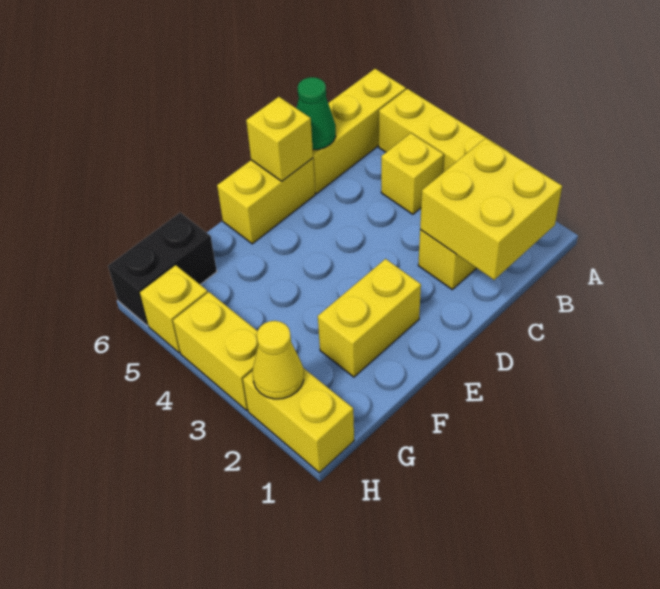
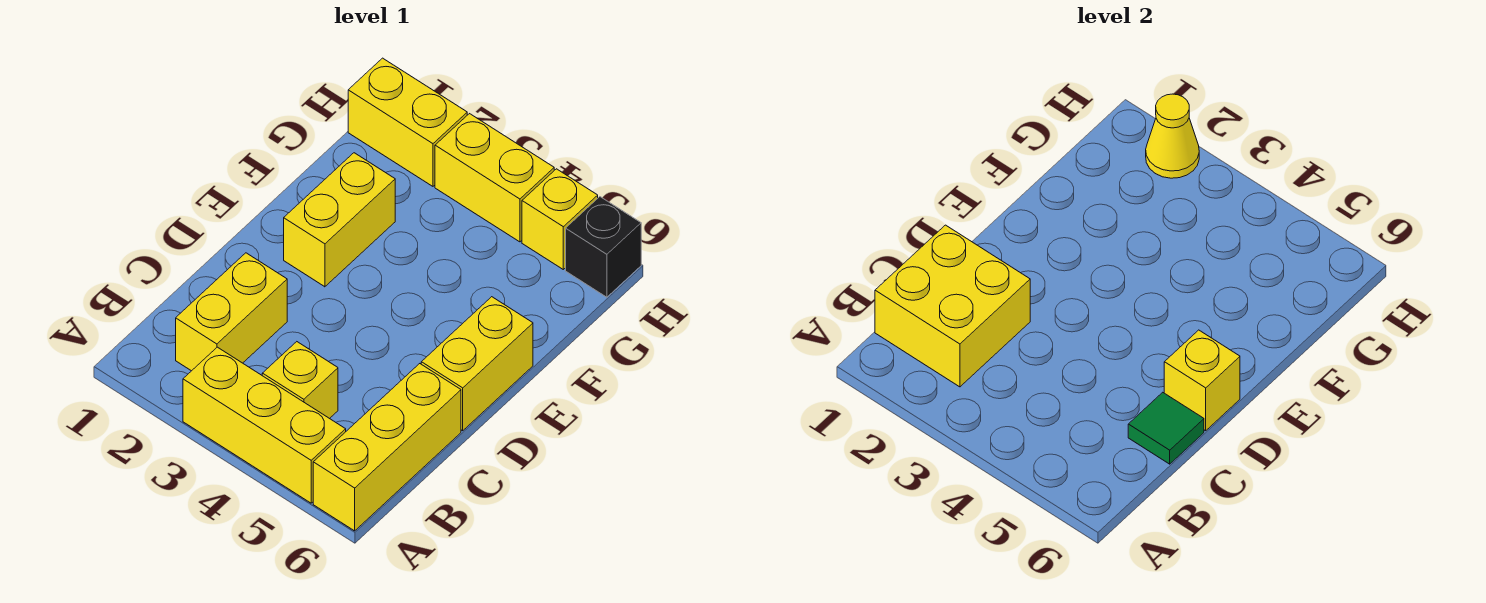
green cone C6 level 2 -> green tile C6 level 2
black brick G6:H6 level 1 -> black brick H6 level 1

